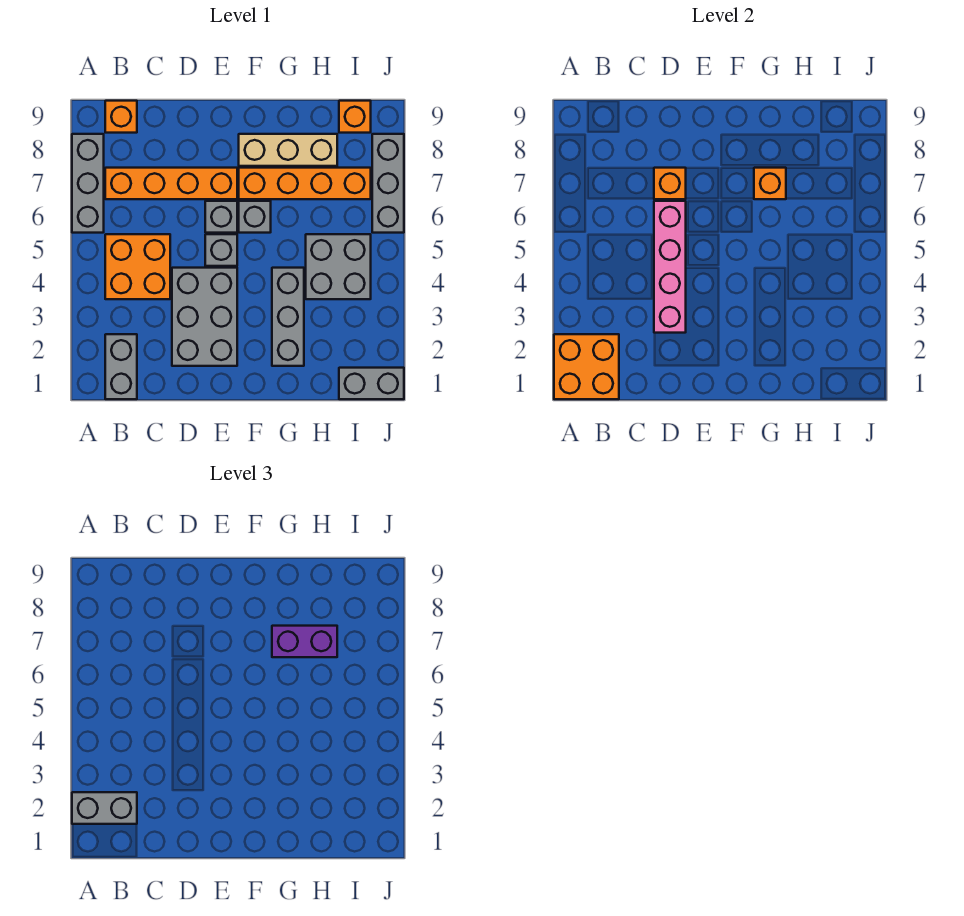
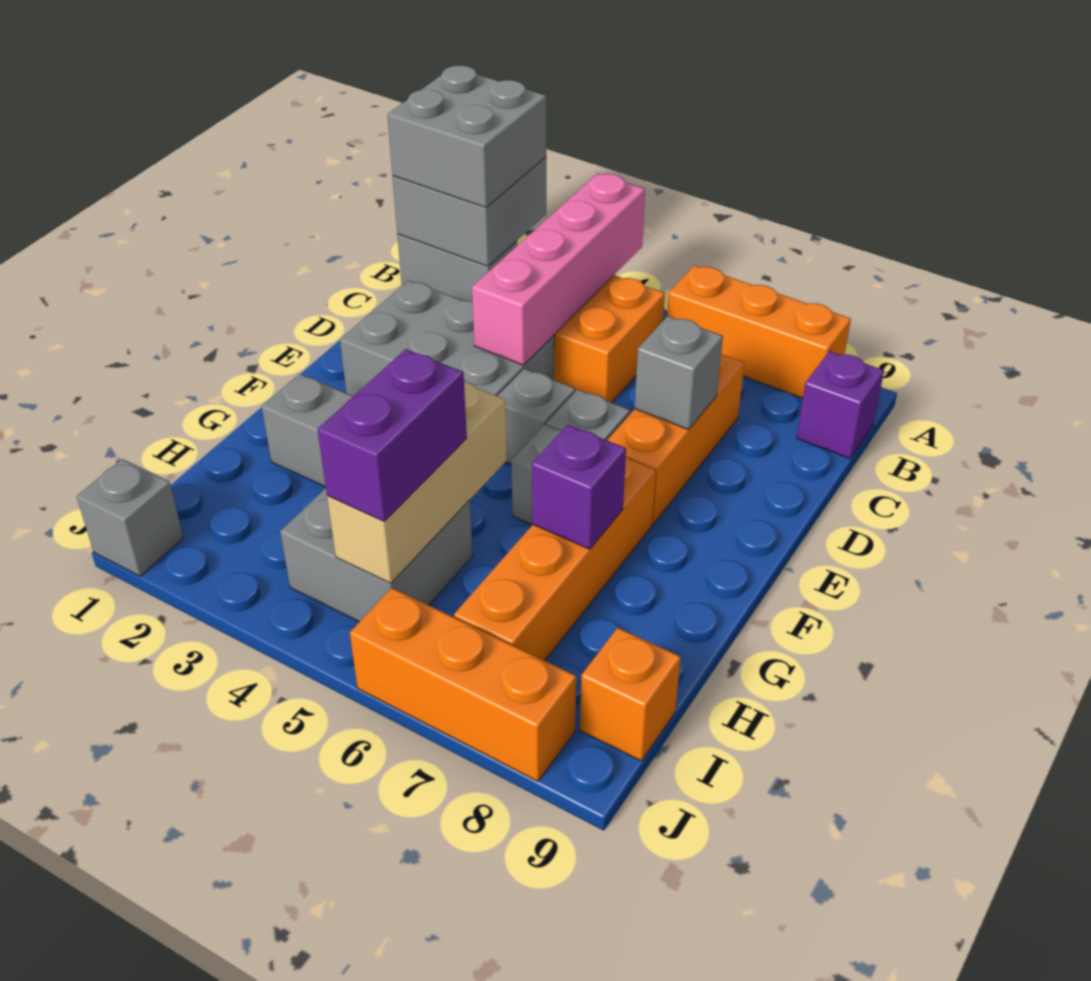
orange brick A1:B2 level 2 -> grey brick A1:B2 level 2
grey brick A2:B2 level 3 -> grey brick A1:B2 level 3
grey brick A6:A8 level 1 -> orange brick A6:A8 level 1
orange brick B7:E7 level 1 -> orange brick C7:E7 level 1
orange brick B9 level 1 -> purple brick B9 level 1
pink brick D3:D6 level 2 -> pink brick A4:D4 level 2
orange brick D7 level 2 -> grey brick D7 level 2
tan brick F8:H8 level 1 -> tan brick G5:I5 level 2
orange brick G7 level 2 -> purple brick G7 level 2
purple brick G7:H7 level 3 -> purple brick H5:I5 level 3
grey brick I1:J1 level 1 -> grey brick J1 level 1
grey brick J6:J8 level 1 -> orange brick J6:J8 level 1

